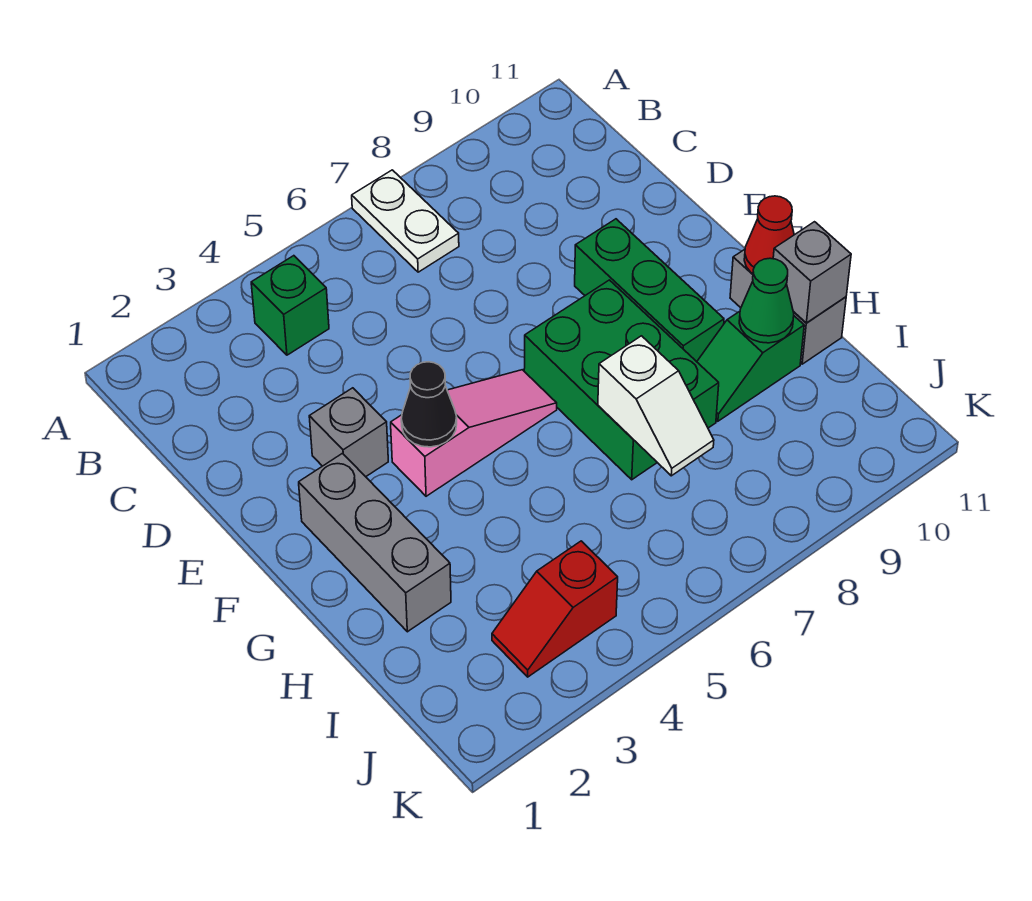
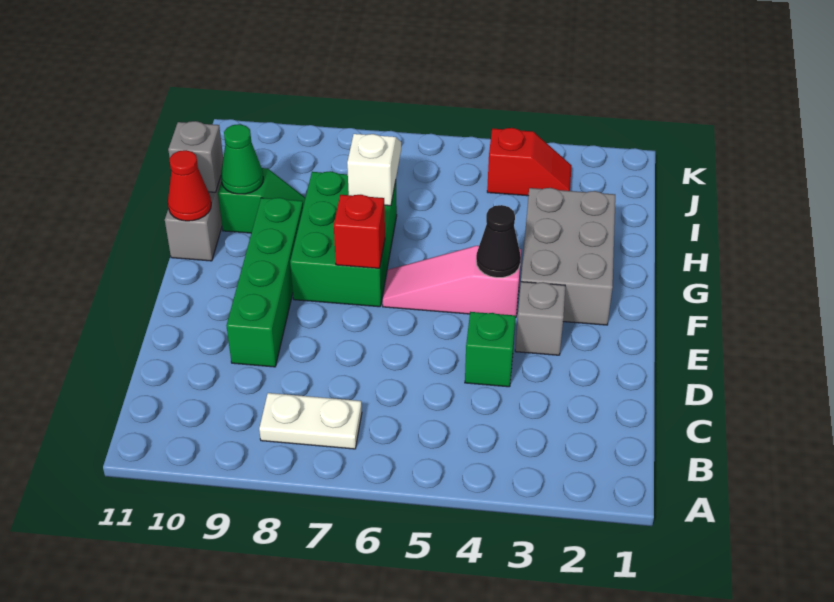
white plate A7:B7 level 1 -> white plate B7:B8 level 1
green brick B4 level 1 -> green brick D4 level 1
green brick E9:G9 level 1 -> green brick D9:G9 level 1
grey brick F2:H2 level 1 -> grey brick F2:H3 level 1
none -> red brick F7 level 2

